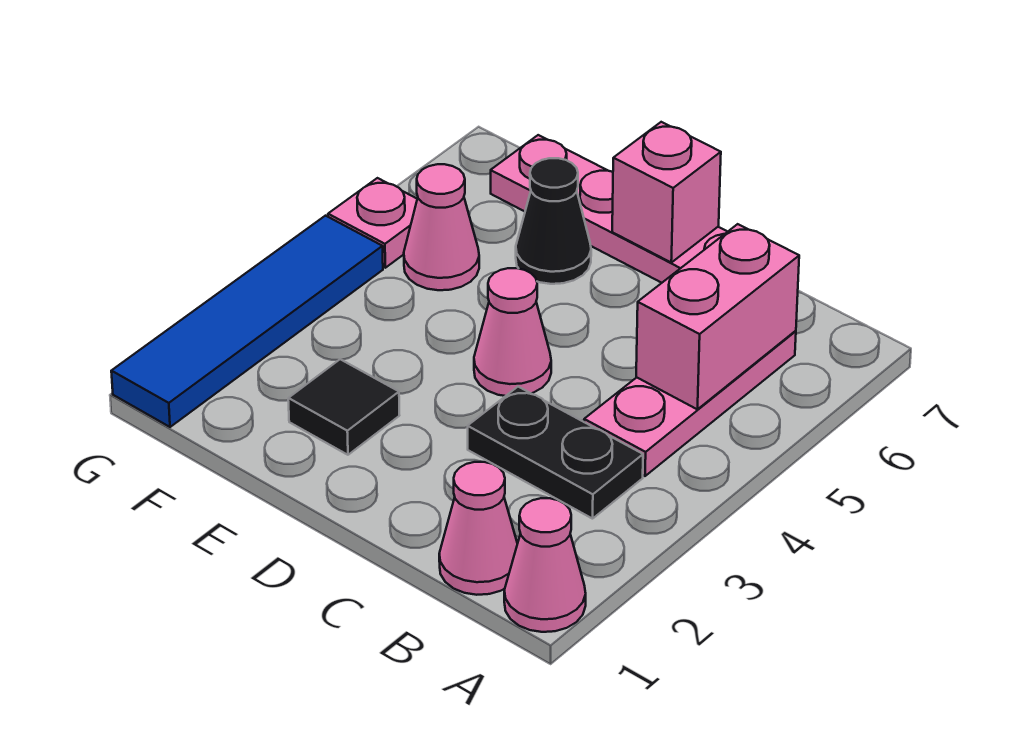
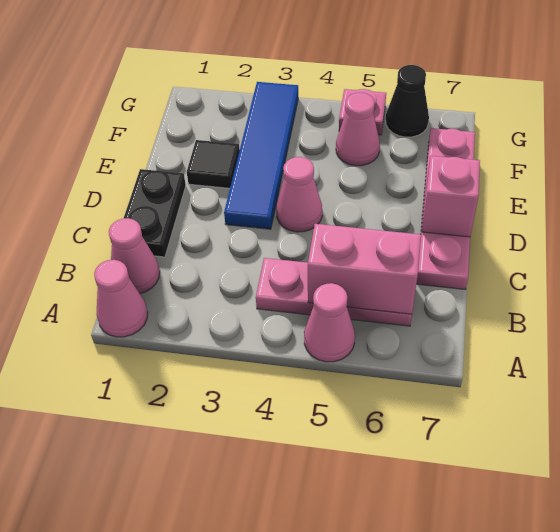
none -> pink cone A5 level 1
black plate B3:C3 level 1 -> black plate C1:D1 level 1
black cone E6 level 1 -> black cone G6 level 1
blue tile G1:G4 level 1 -> blue tile D3:G3 level 1

